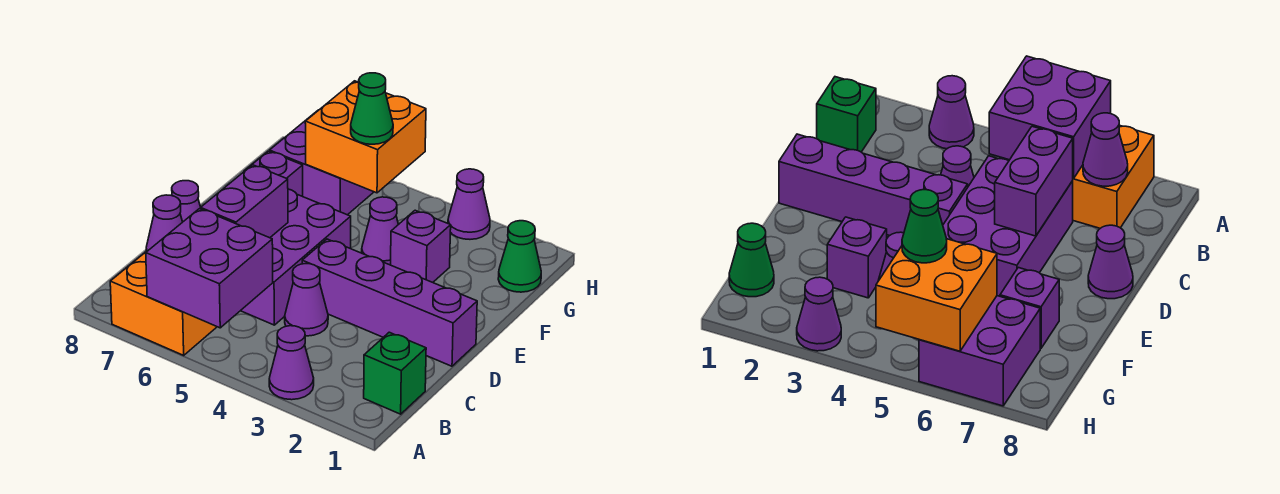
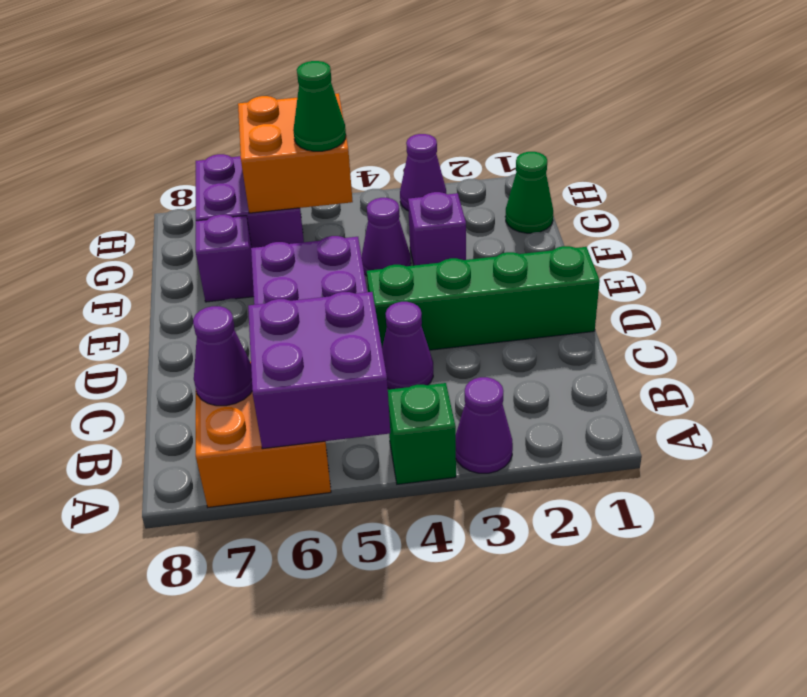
green brick B1 level 1 -> green brick A4 level 1
purple brick C6:D6 level 2 -> none
purple brick D1:D4 level 1 -> green brick D1:D4 level 1
purple cone D8 level 1 -> none

